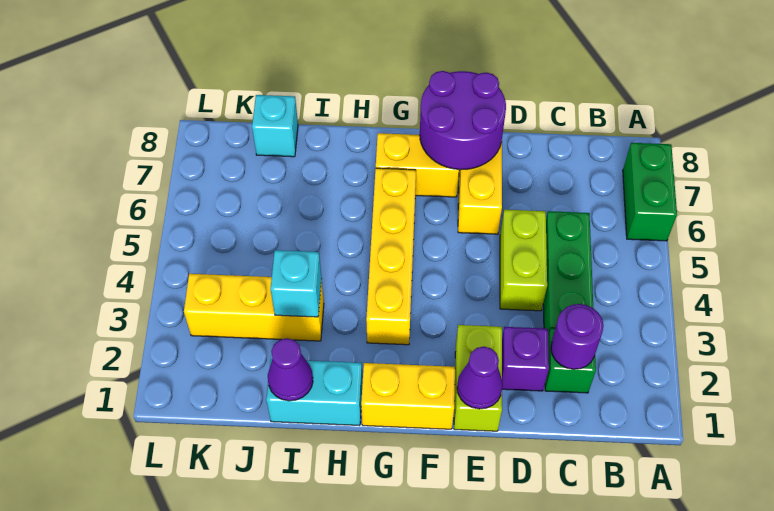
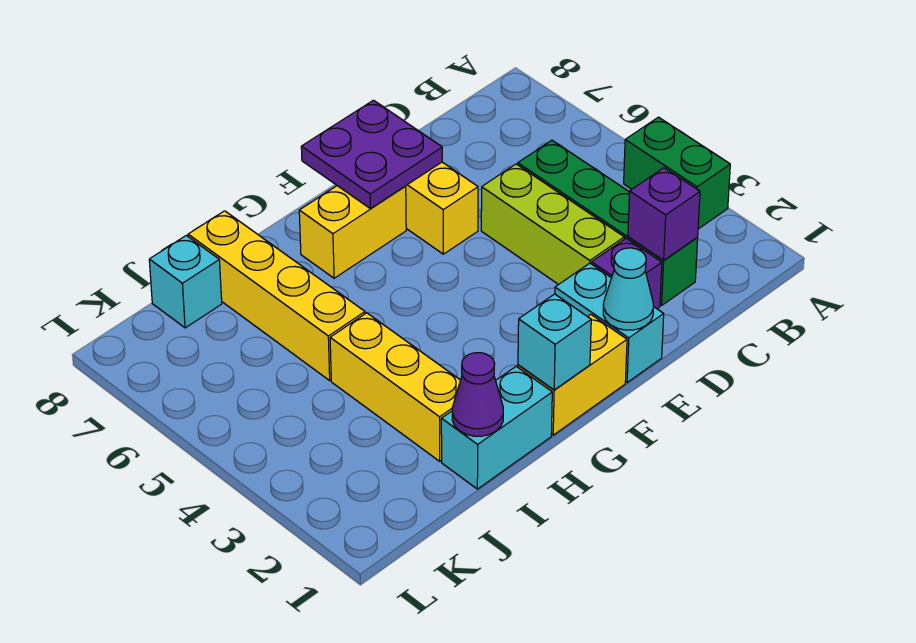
green brick A6:A7 level 1 -> green brick A3:A4 level 1
purple round brick C2 level 2 -> purple brick C2 level 2
lime brick D4:D5 level 1 -> lime brick D3:D5 level 1
lime brick E1:E2 level 1 -> cyan brick E1:E2 level 1
purple cone E1 level 2 -> cyan cone E1 level 2
purple round brick E7:F8 level 2 -> purple plate E7:F8 level 2
yellow brick G3:G6 level 1 -> yellow brick I5:I8 level 1
yellow brick I3:K3 level 1 -> yellow brick I2:I4 level 1
cyan brick I3 level 2 -> cyan brick G1 level 2

